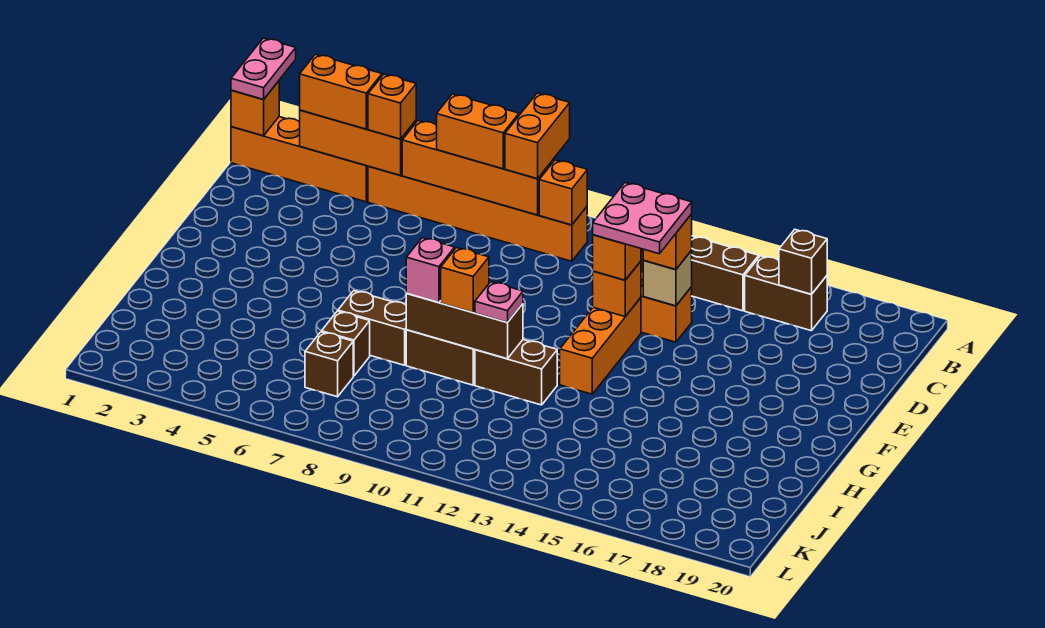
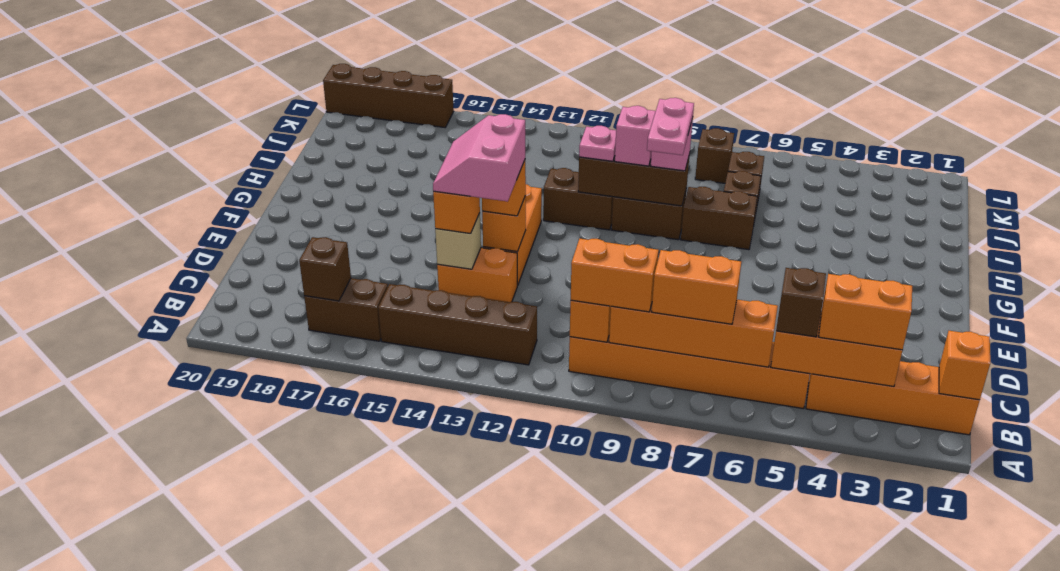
pink plate A1:B1 level 3 -> pink plate G9:H9 level 4
orange brick A9:B9 level 3 -> orange brick B9:B10 level 3
orange brick B5 level 3 -> brown brick B5 level 3
pink plate D13:E14 level 4 -> pink slope D13:E14 level 4 top 13
orange brick H10 level 3 -> pink brick H10 level 3
none -> brown brick K8 level 1
none -> brown brick L17:L20 level 1

